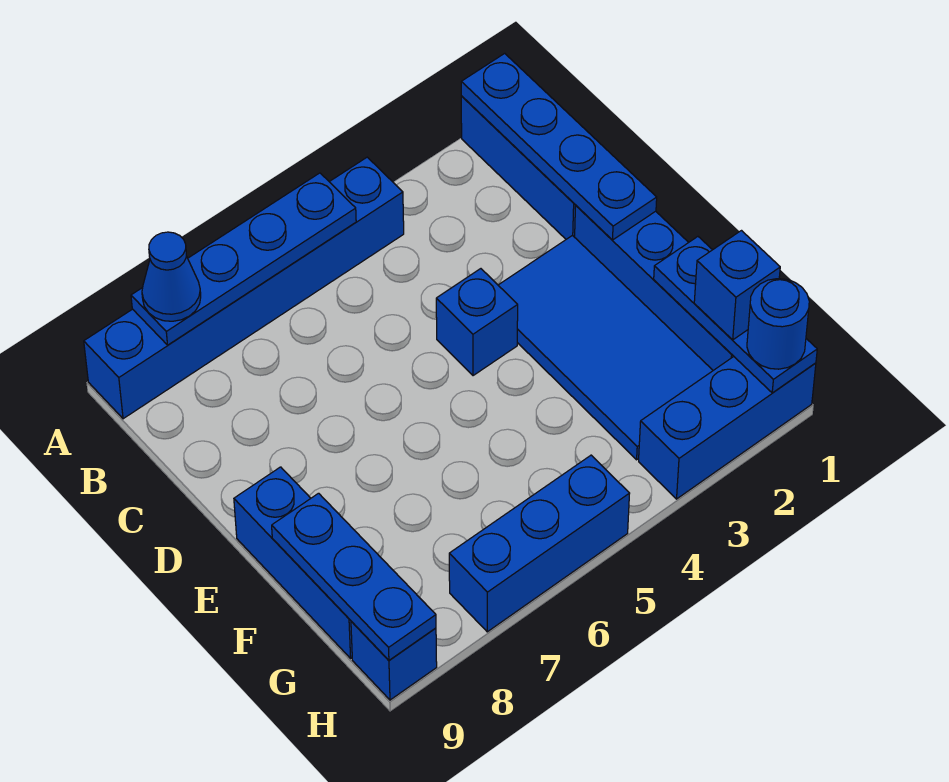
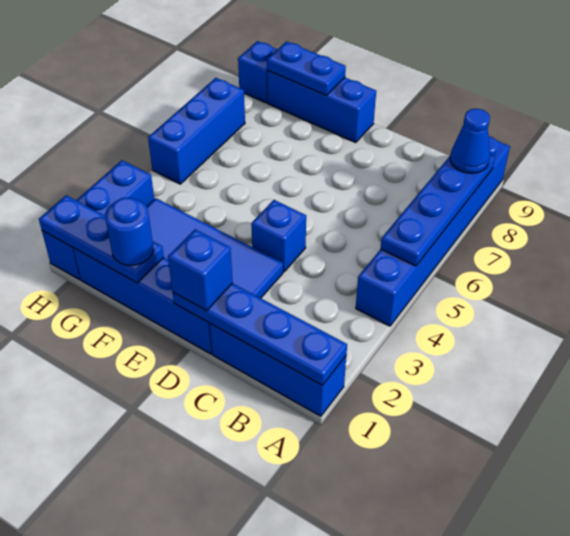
blue plate F9:H9 level 2 -> blue plate F9:G9 level 2
blue brick G1 level 3 -> blue brick D1 level 3
blue round brick H1 level 3 -> blue round brick F1 level 3

